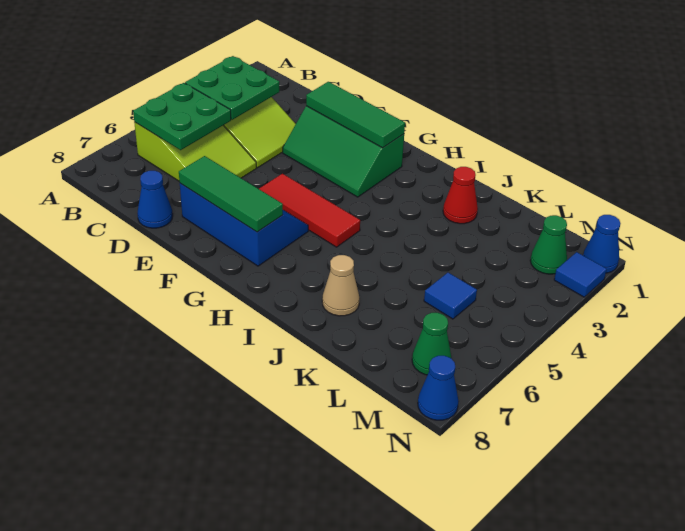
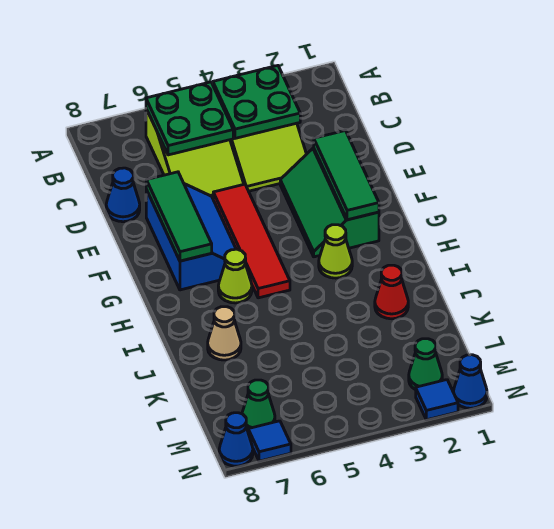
red tile F5:H5 level 1 -> red tile E5:H5 level 1
none -> lime cone H3 level 1
none -> lime cone H6 level 1
blue tile L5 level 1 -> blue tile N7 level 1

